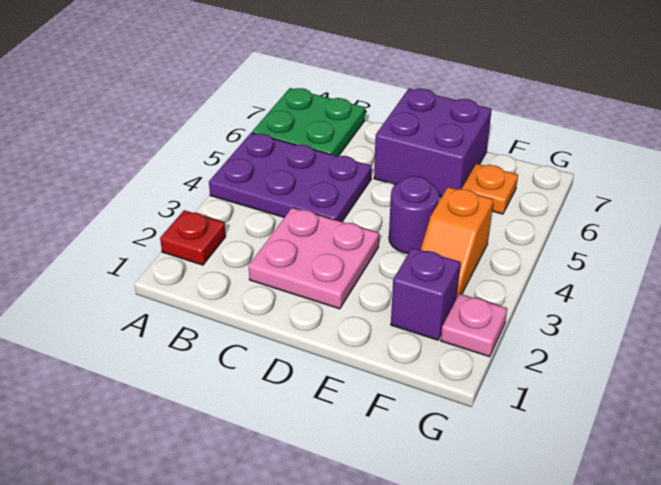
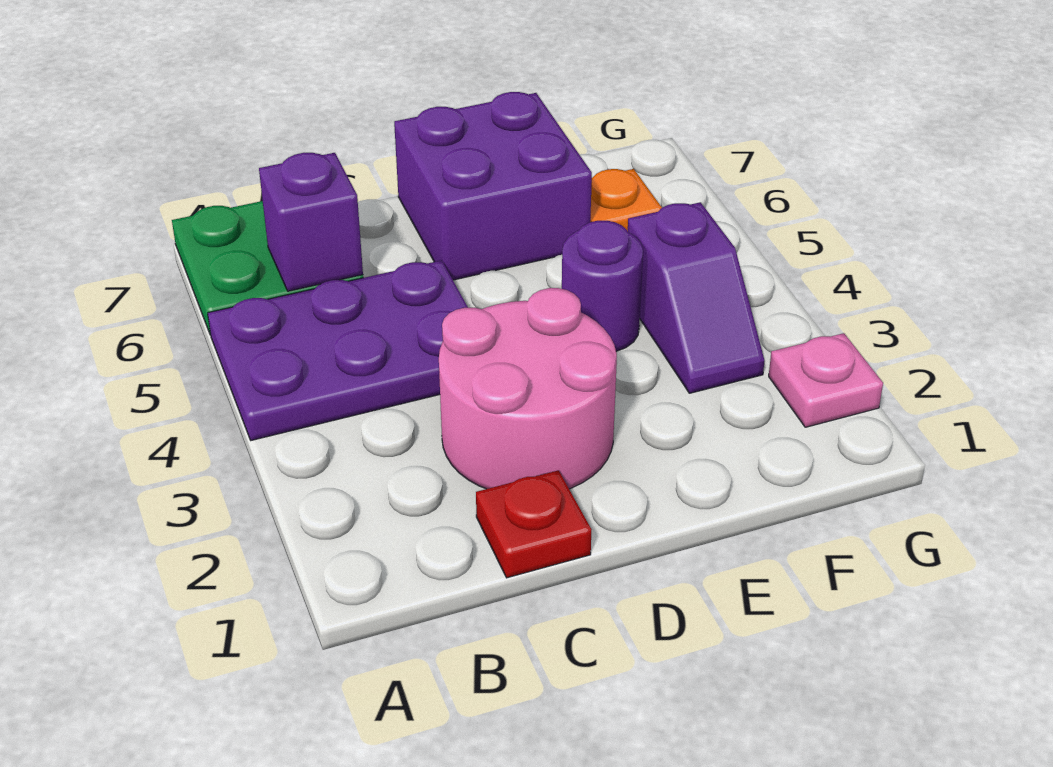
red plate A2 level 1 -> red plate C1 level 1
pink plate C2:D3 level 1 -> pink round brick C2:D3 level 1
purple brick F2 level 1 -> purple brick B6 level 2
orange slope F3:F4 level 1 top 4 -> purple slope F3:F4 level 1 top 4

